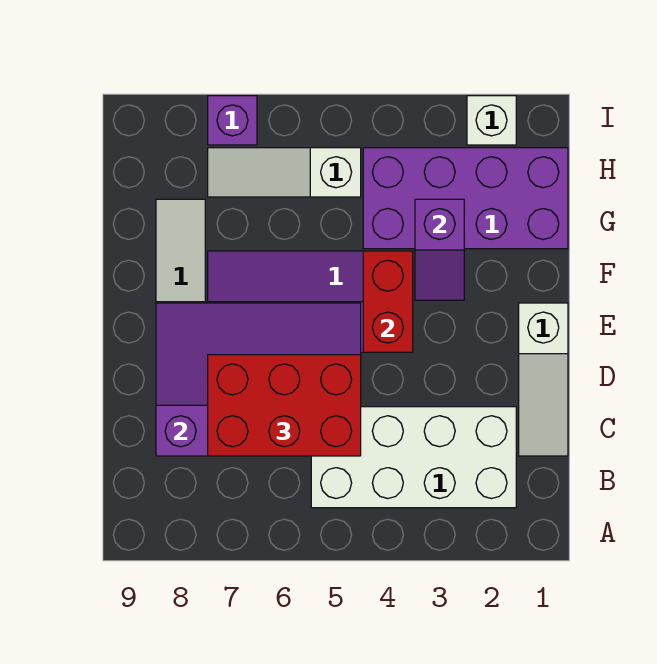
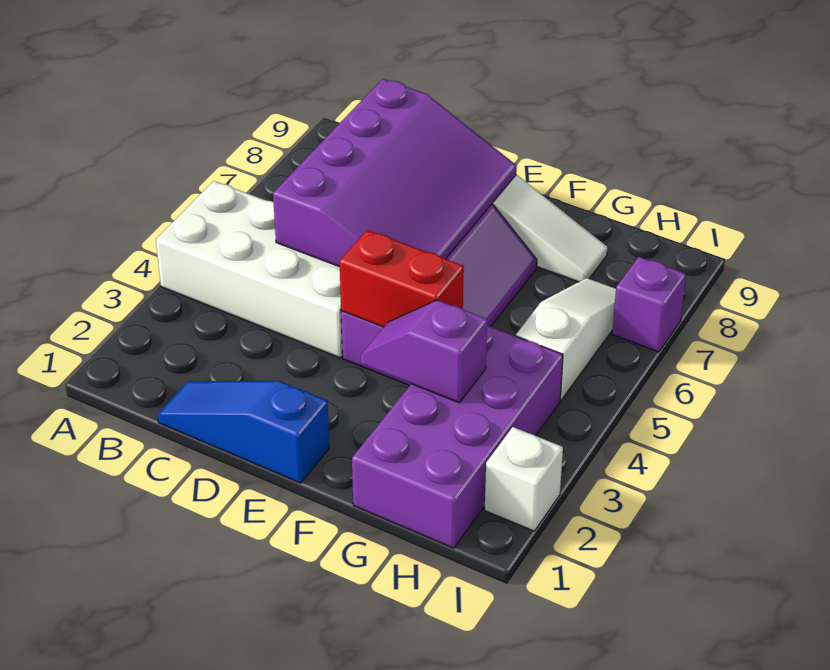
white brick B2:C5 level 1 -> white brick A4:D5 level 1
white slope C1:E1 level 1 top E -> blue slope C1:E1 level 1 top E
red brick C5:D7 level 3 -> none

